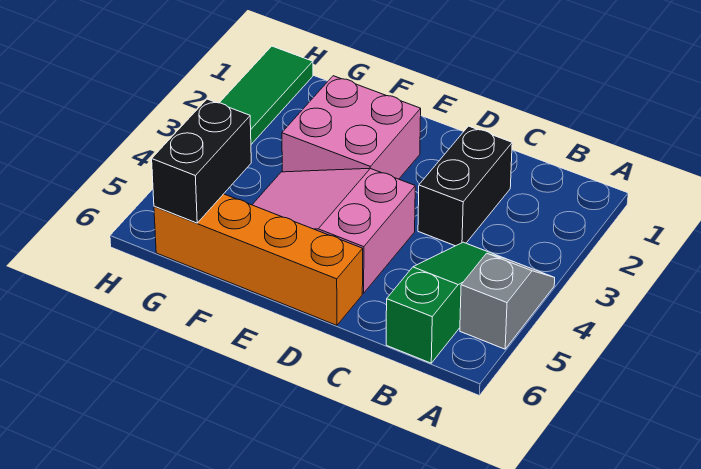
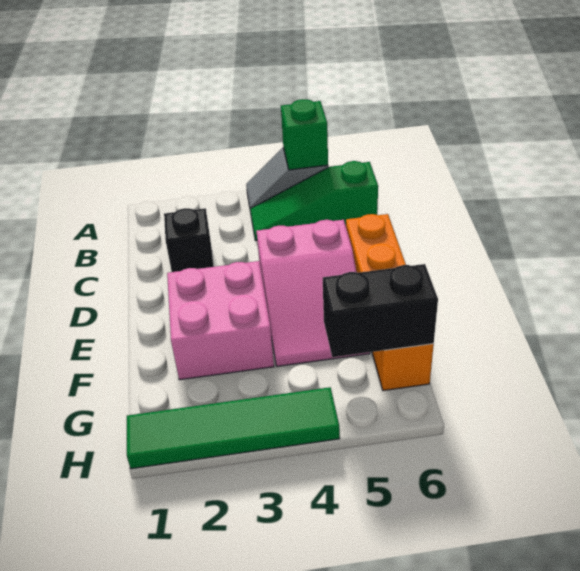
none -> green brick A5 level 2
black brick C2:C3 level 1 -> black brick C2 level 1

